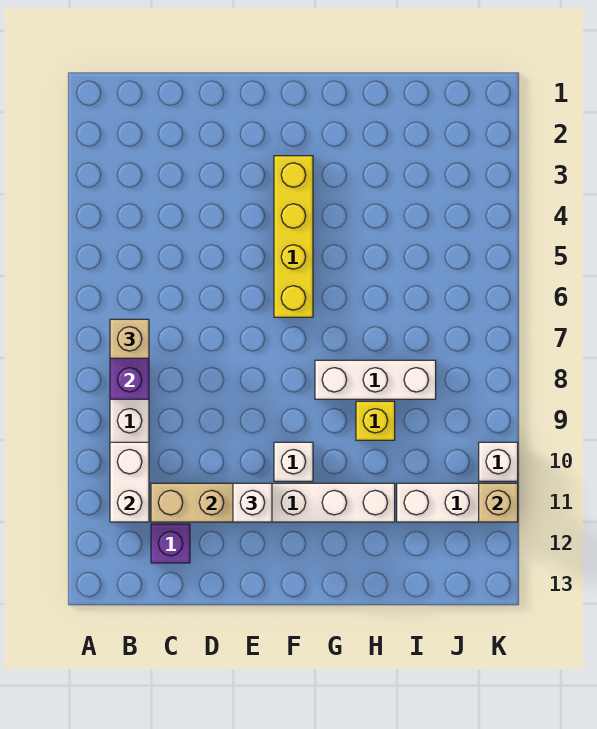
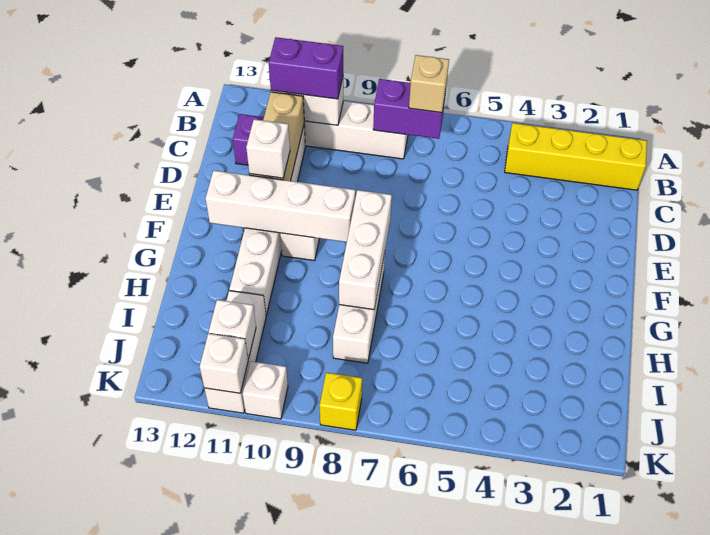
none -> purple brick B10:B11 level 3
yellow brick F3:F6 level 1 -> yellow brick B1:B4 level 1
none -> white brick F8:H8 level 2
none -> white brick F9:F12 level 2
yellow brick H9 level 1 -> yellow brick K8 level 1
none -> white brick J11 level 2
tan brick K11 level 2 -> white brick K11 level 2

